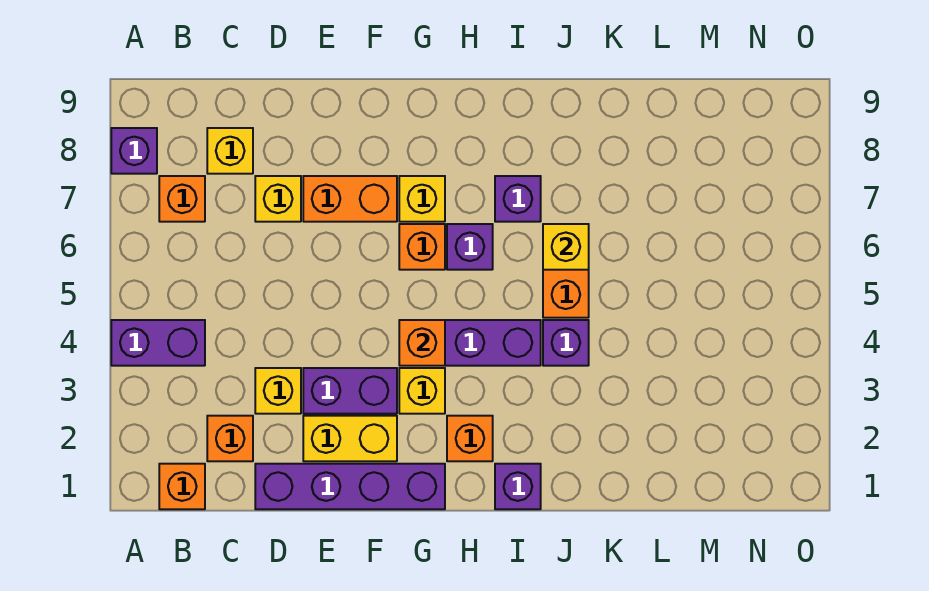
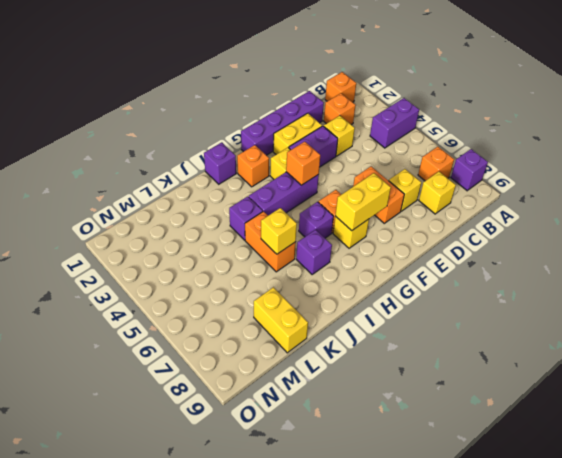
orange brick E7:F7 level 1 -> orange brick E6:E7 level 1
none -> yellow brick F7:G7 level 2
none -> yellow brick L8:L9 level 1

